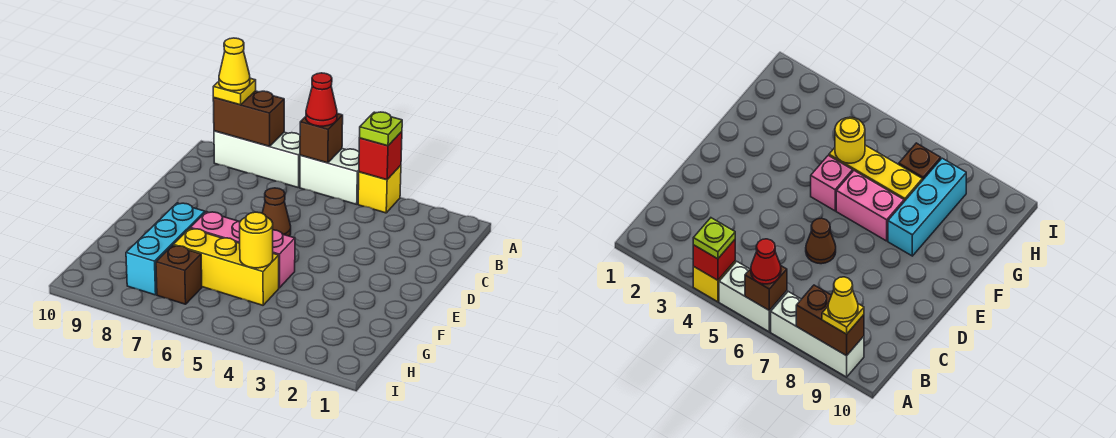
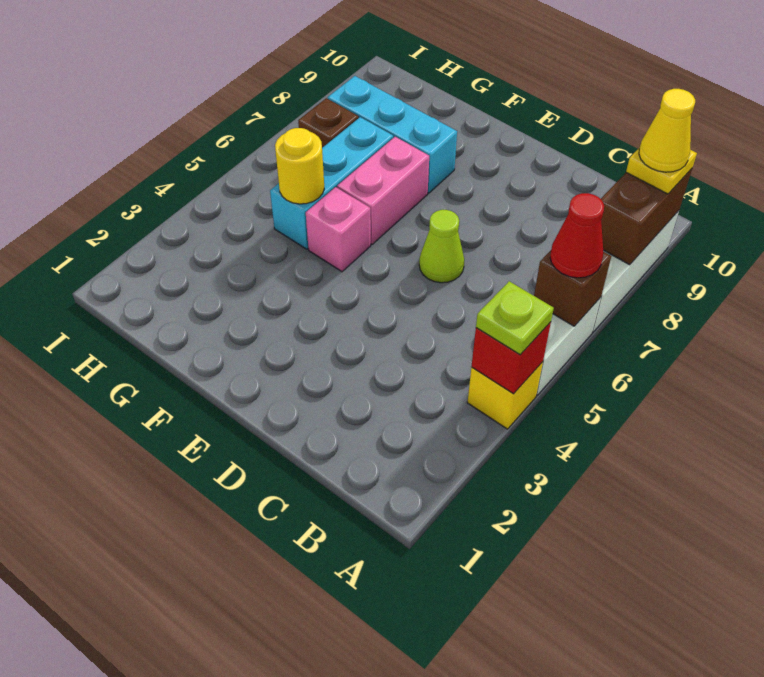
brown cone D6 level 1 -> lime cone D6 level 1
yellow brick G5:G7 level 1 -> cyan brick G5:G7 level 1

